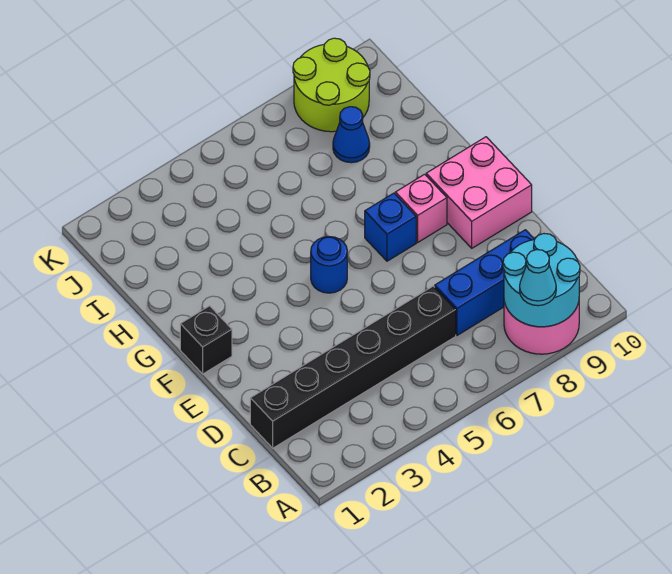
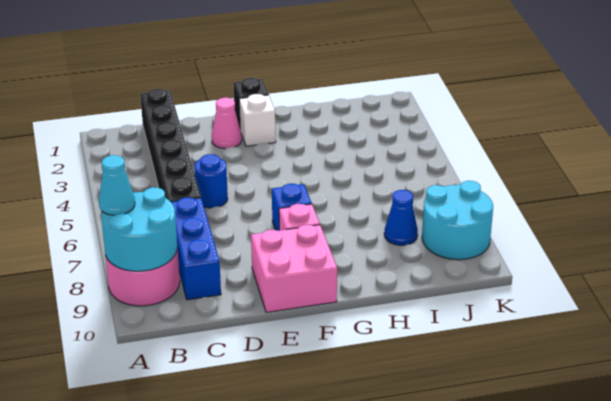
none -> pink cone E2 level 1
none -> white brick F2 level 1
blue round brick F5 level 1 -> blue round brick D5 level 1
lime round brick J8:K9 level 1 -> cyan round brick J8:K9 level 1

